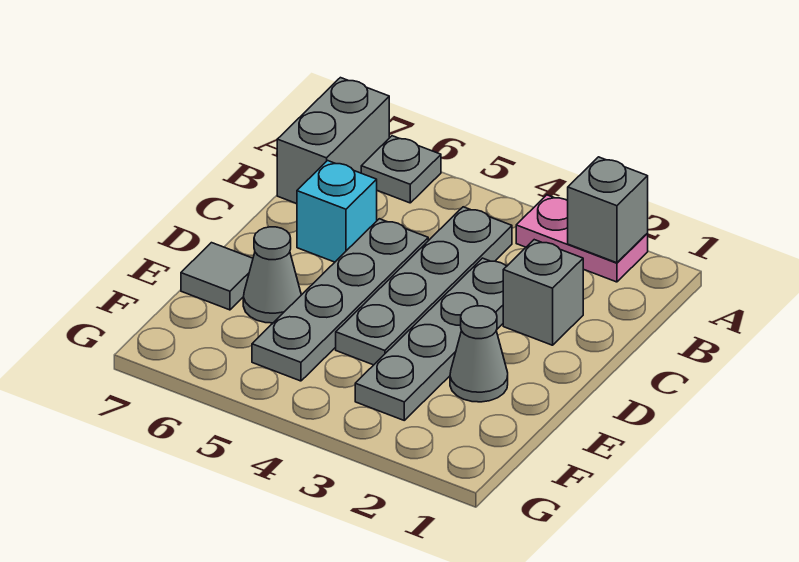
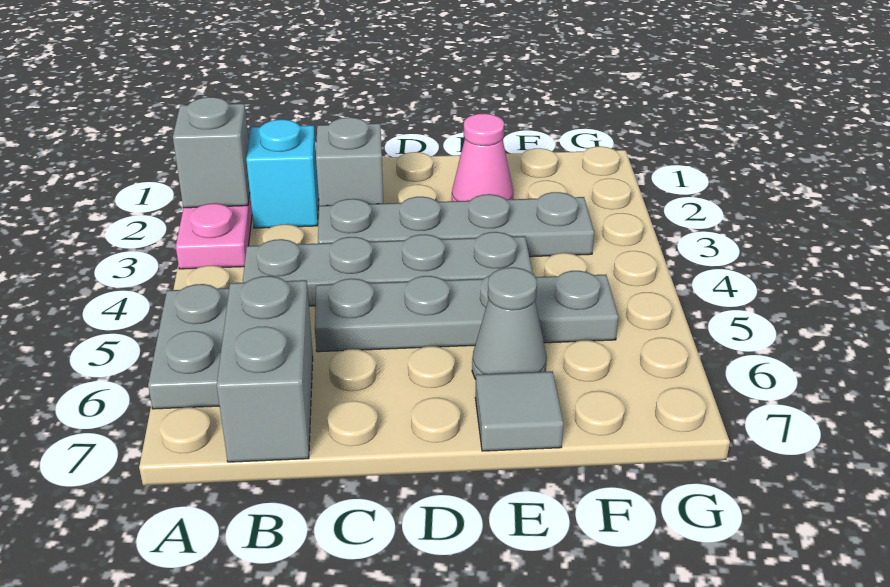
grey plate A6 level 1 -> grey plate A5:A6 level 1
grey brick A7:B7 level 1 -> grey brick B6:B7 level 1
cyan brick C6 level 1 -> cyan brick B2 level 1
grey cone E2 level 1 -> pink cone E2 level 1

